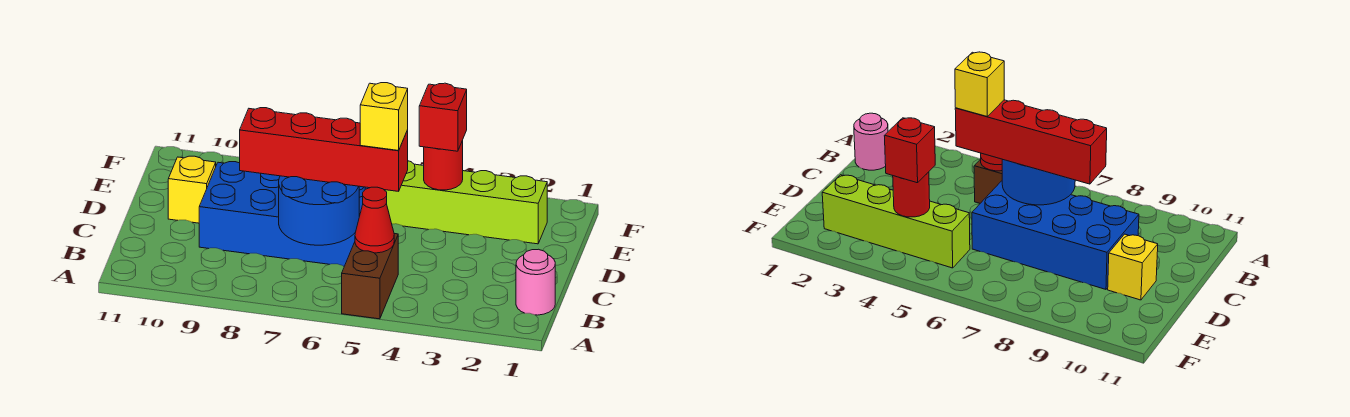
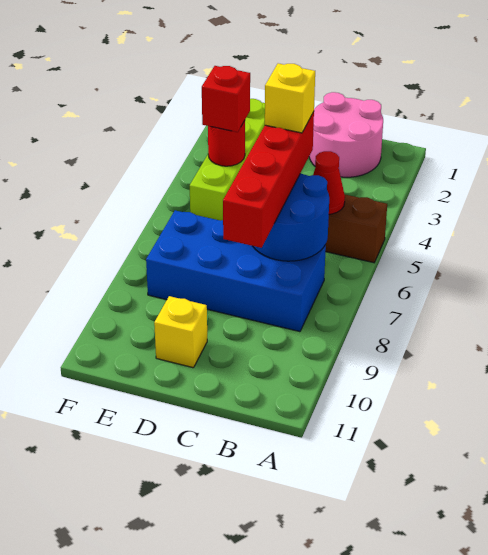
pink round brick B1 level 1 -> pink round brick B1:C2 level 1
blue brick C6:D9 level 1 -> blue brick B7:E8 level 1

